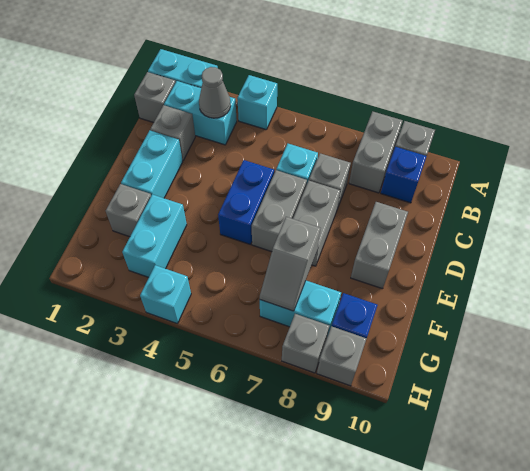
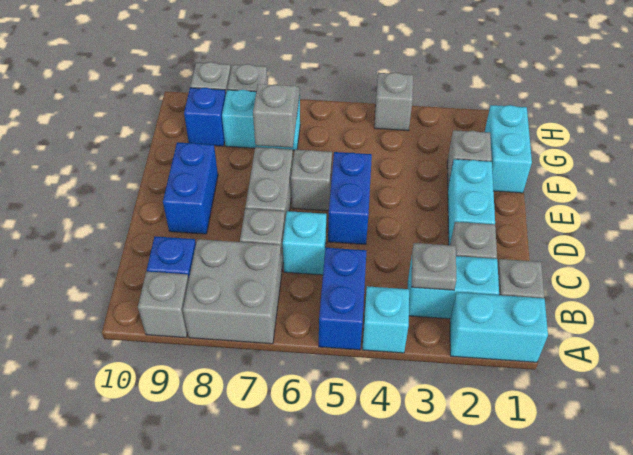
none -> blue brick A5:B5 level 1
grey brick A8:B8 level 1 -> grey brick A7:B8 level 1
grey cone B3 level 2 -> grey plate B3 level 2
grey brick D6:E6 level 1 -> grey brick E6 level 1
grey brick D9:E9 level 1 -> blue brick D9:E9 level 1
cyan brick F3:G3 level 1 -> cyan brick F1:G1 level 1
cyan brick H4 level 1 -> grey brick H4 level 1

